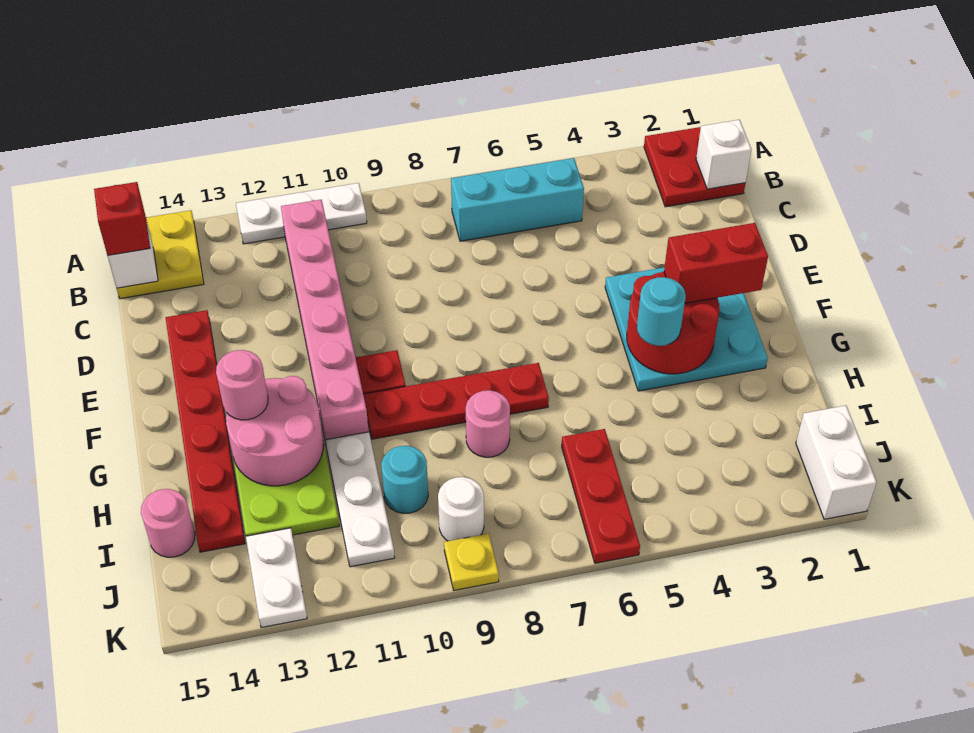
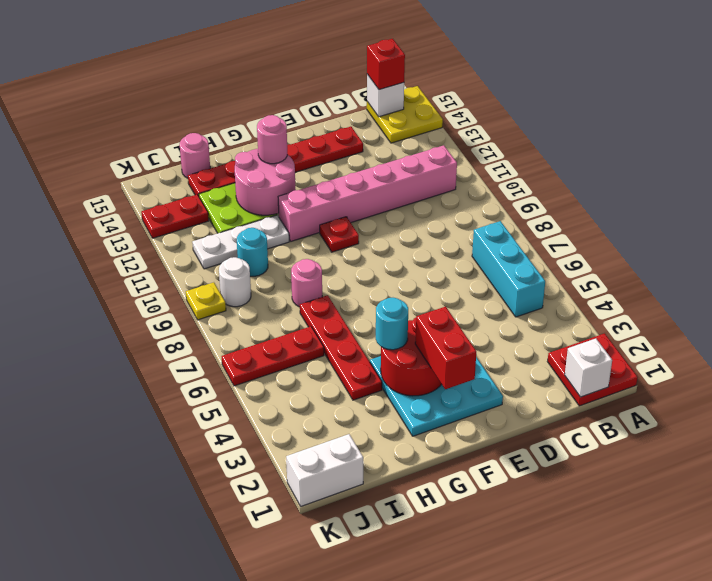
white plate A10:A12 level 1 -> none
red plate G7:G10 level 1 -> red plate H4:H7 level 1
white plate J13:K13 level 1 -> red plate J13:K13 level 1

